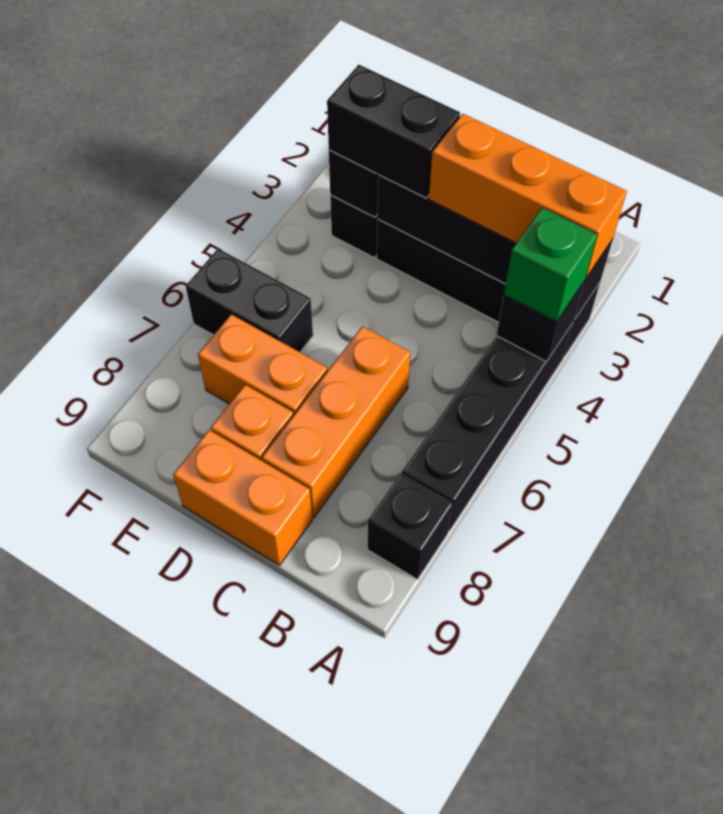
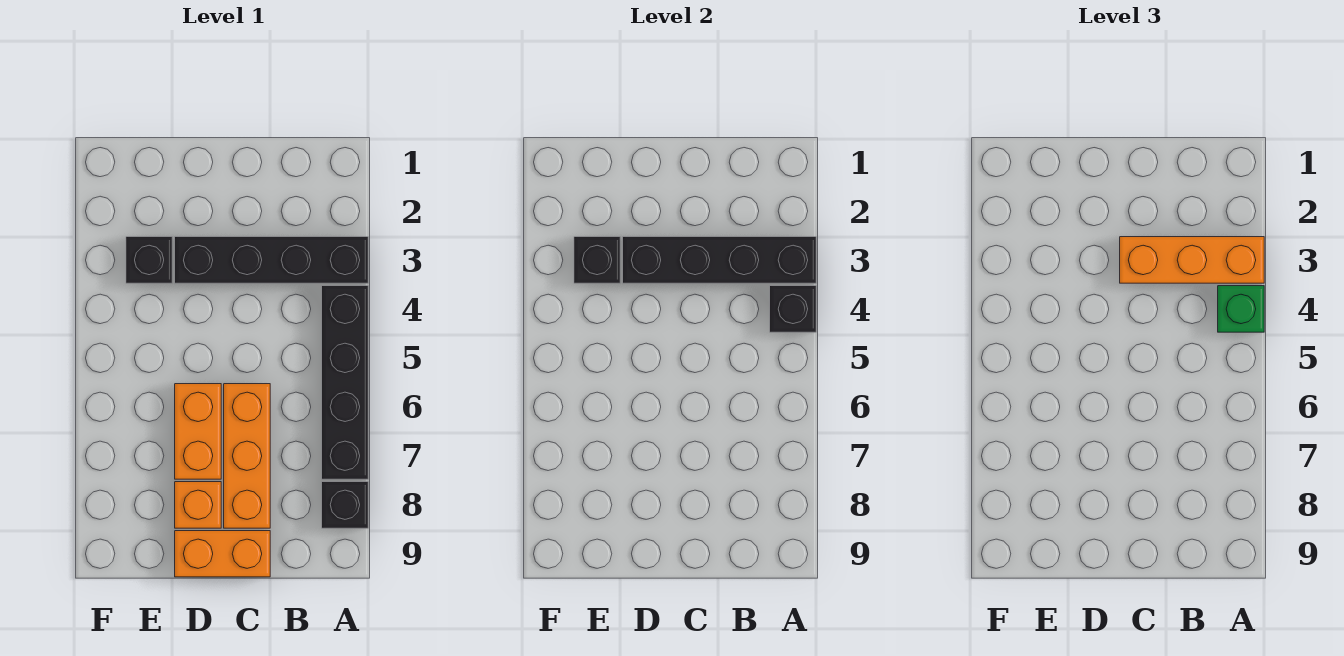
black brick D3:E3 level 3 -> none
orange brick D7:E7 level 1 -> orange brick D6:D7 level 1
black brick E6:F6 level 1 -> none

